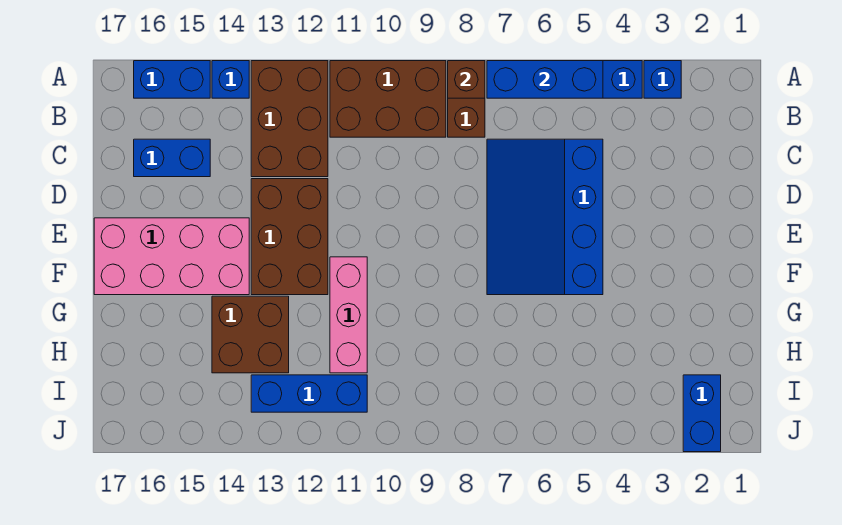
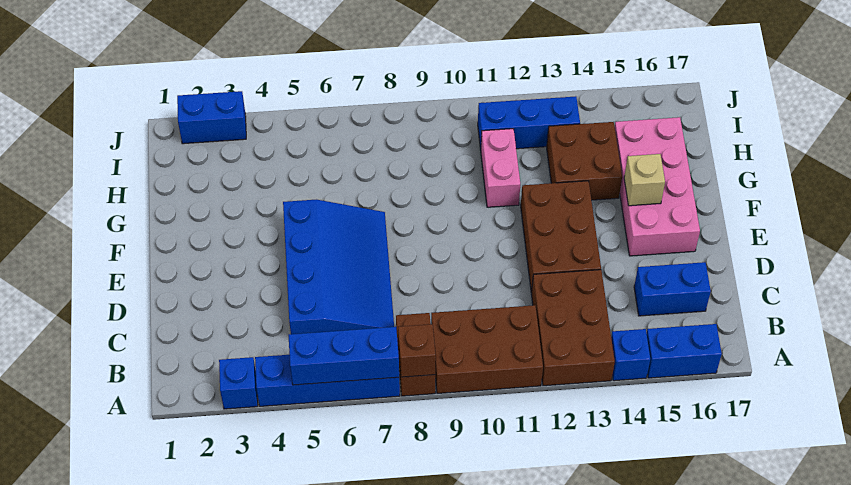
pink brick E14:F17 level 1 -> pink brick E15:H16 level 1
pink brick F11:H11 level 1 -> pink brick G11:H11 level 1
none -> tan brick F15 level 2
blue brick I2:J2 level 1 -> blue brick J2:J3 level 1

